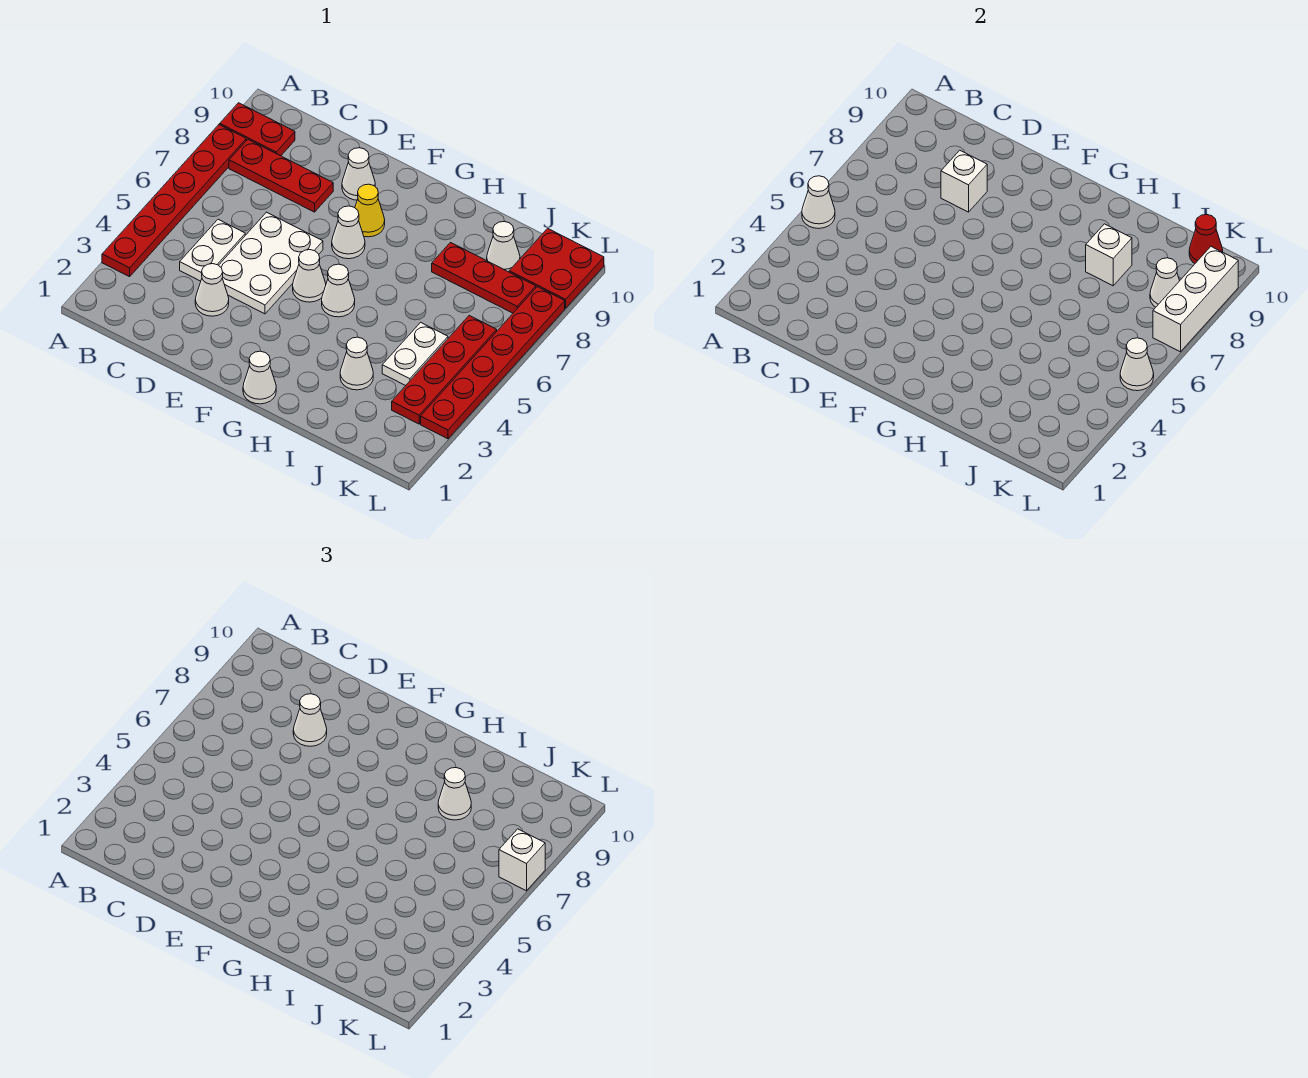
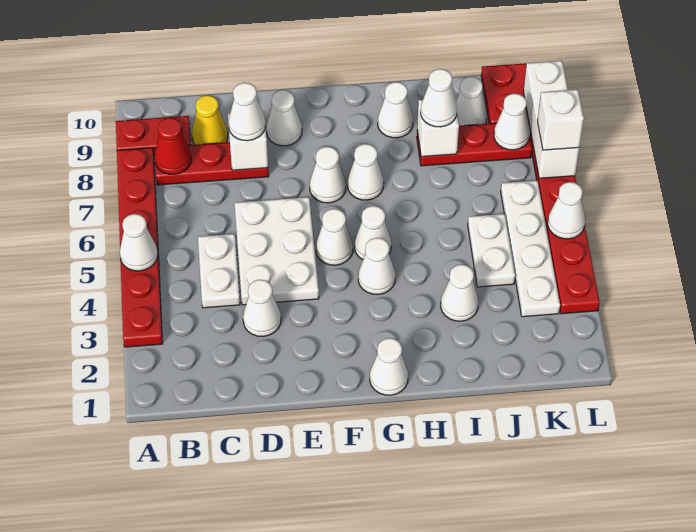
yellow cone F8 level 1 -> yellow cone C9 level 1
none -> white cone G4 level 1
none -> white cone G7 level 1
none -> white cone H9 level 1
red plate K3:K6 level 1 -> white plate K3:K6 level 1
red cone K10 level 2 -> red cone B8 level 2

